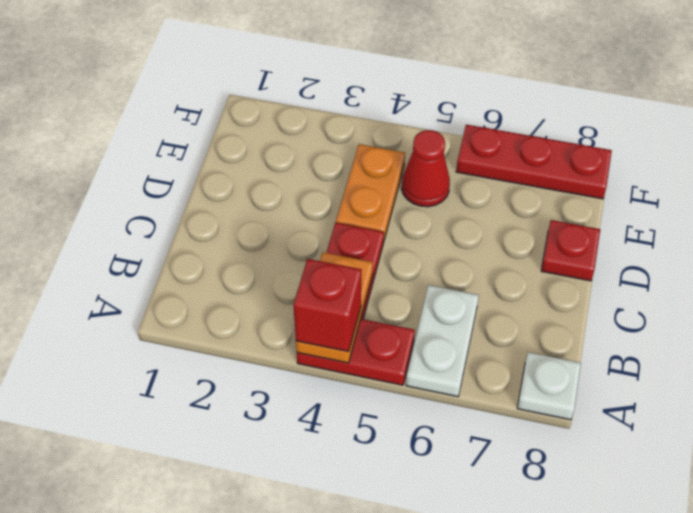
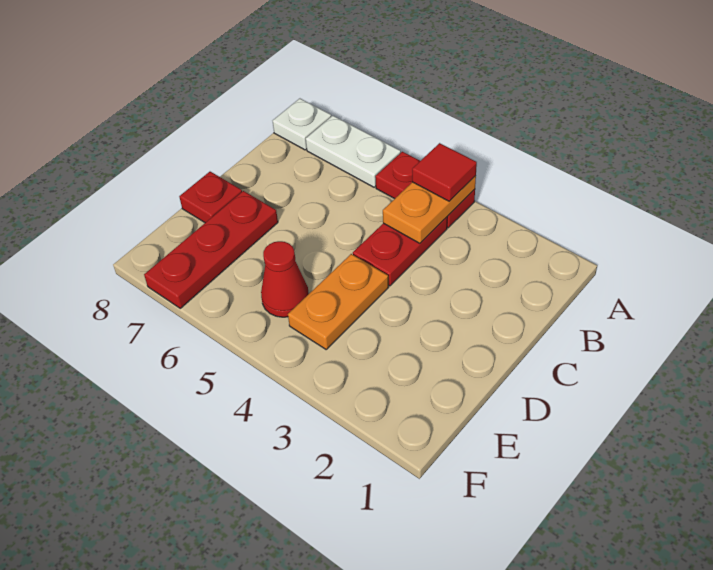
red brick A4 level 3 -> red tile A4 level 3
white plate A6:B6 level 1 -> white plate A6:A7 level 1
red plate F6:F8 level 1 -> red plate D7:F7 level 1

